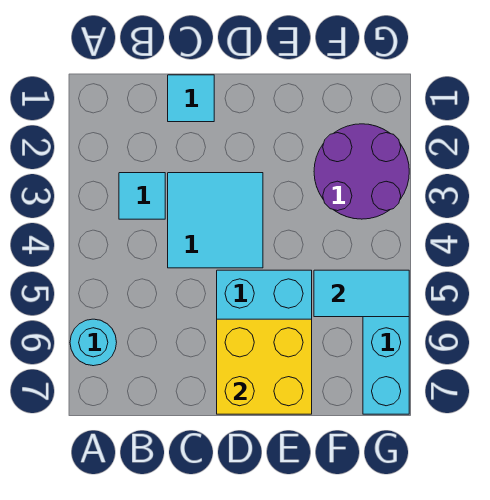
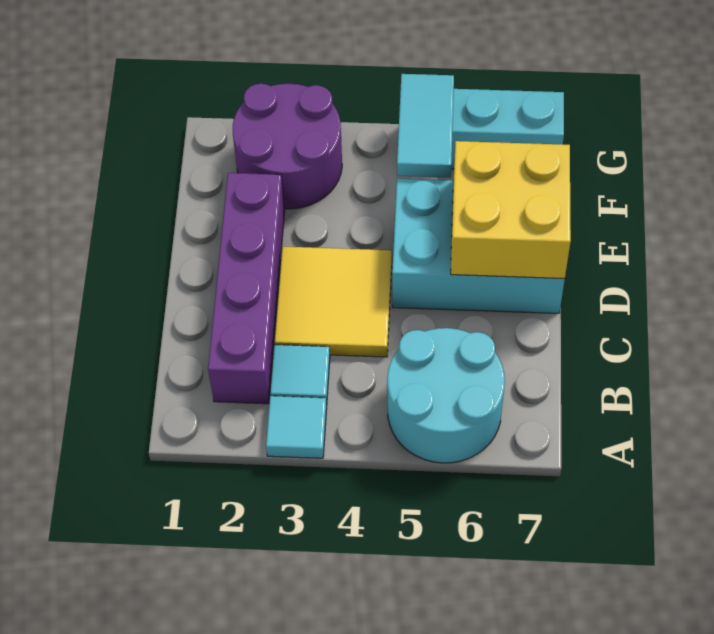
cyan round brick A6 level 1 -> cyan round brick A5:B6 level 1
none -> purple brick B2:E2 level 1
cyan tile C1 level 1 -> cyan tile A3 level 1
cyan tile C3:D4 level 1 -> yellow tile C3:D4 level 1

